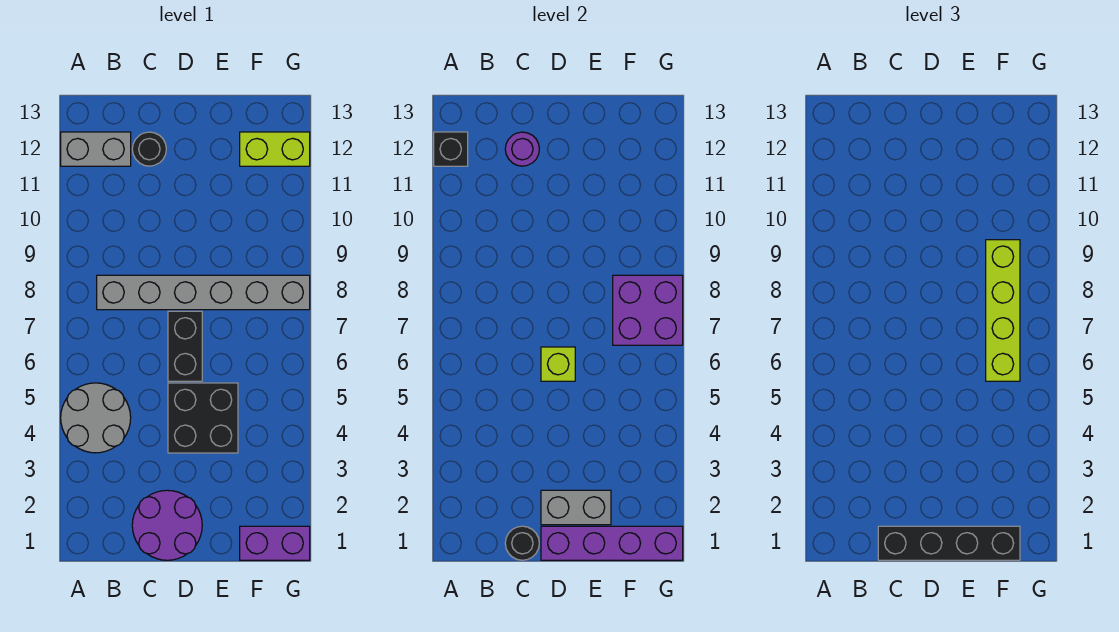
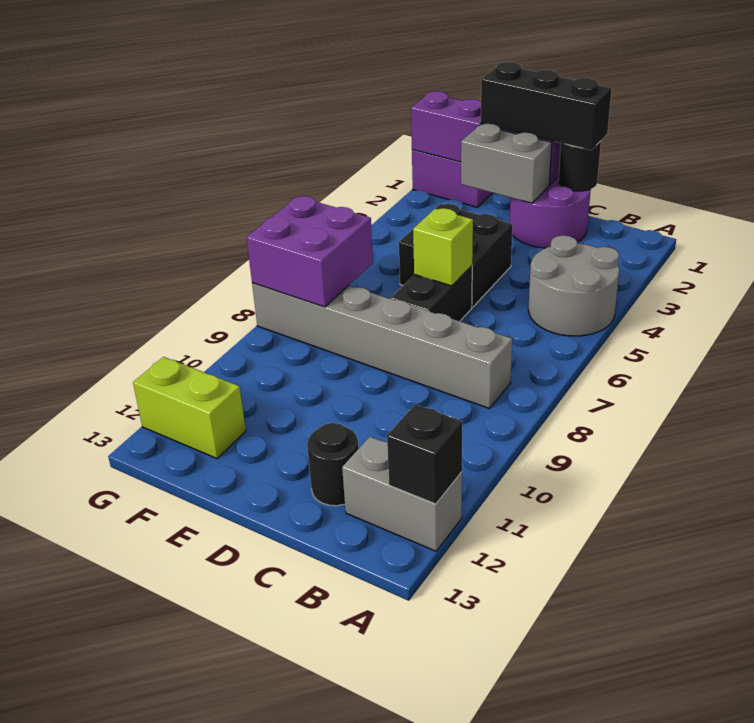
black brick C1:F1 level 3 -> black brick C1:E1 level 3
purple round brick C12 level 2 -> none
lime brick F6:F9 level 3 -> none

